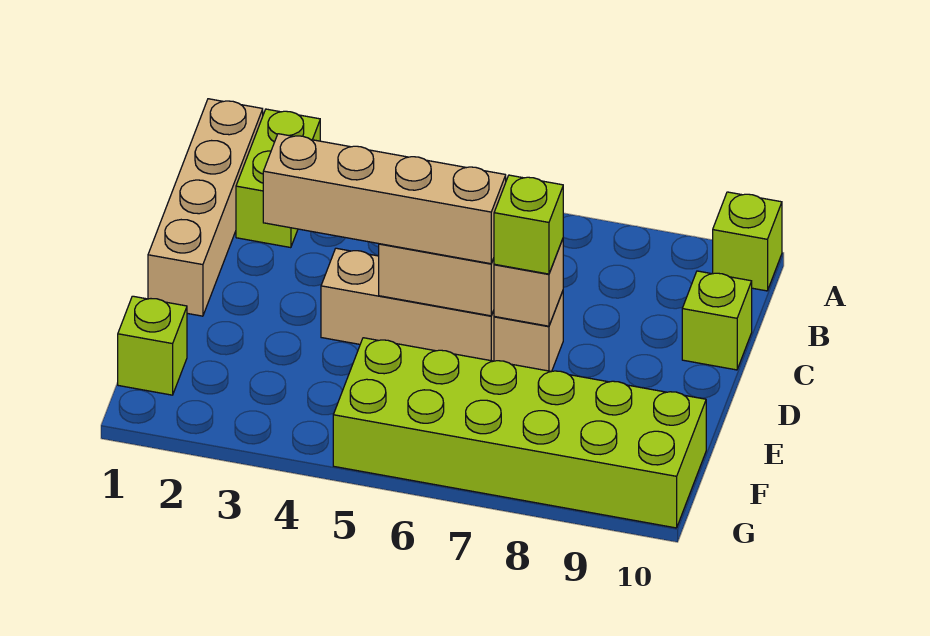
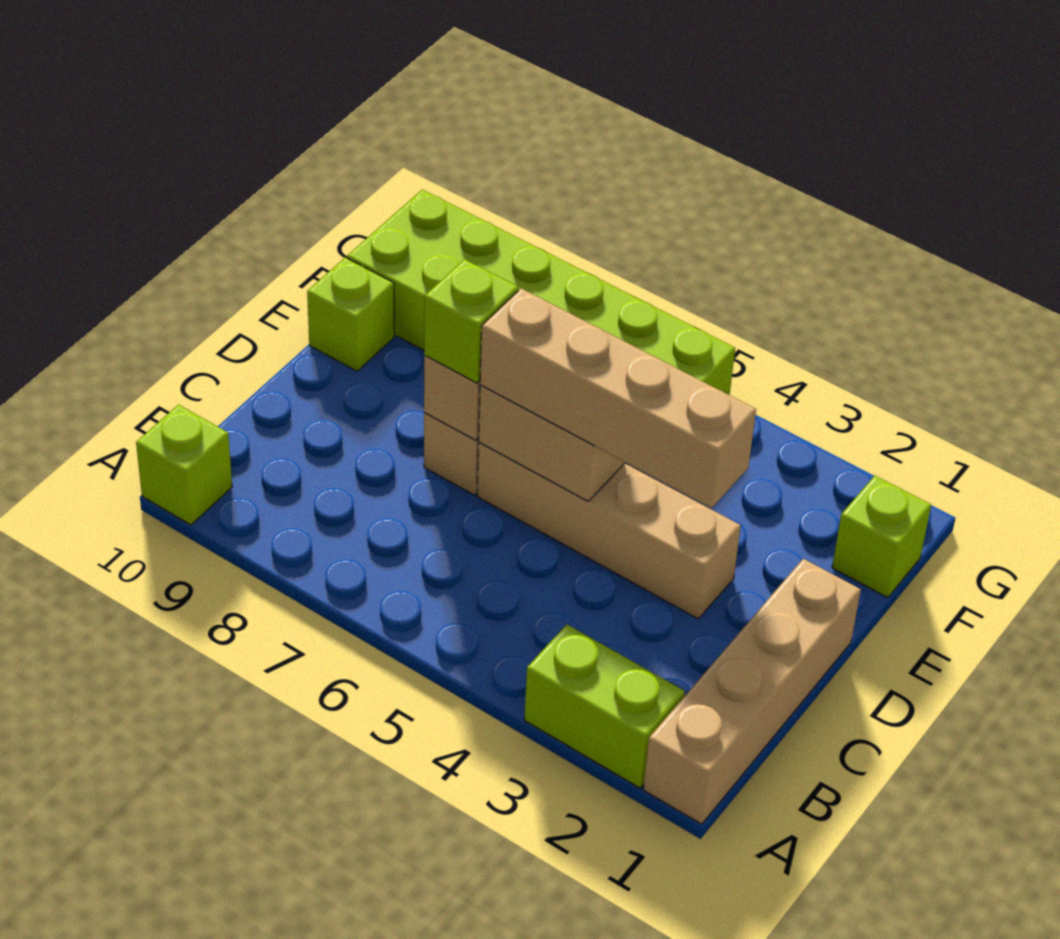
lime brick A2:B2 level 1 -> lime brick A2:A3 level 1
lime brick C10 level 1 -> lime brick E10 level 1
tan brick D4:D6 level 1 -> tan brick D3:D6 level 1

